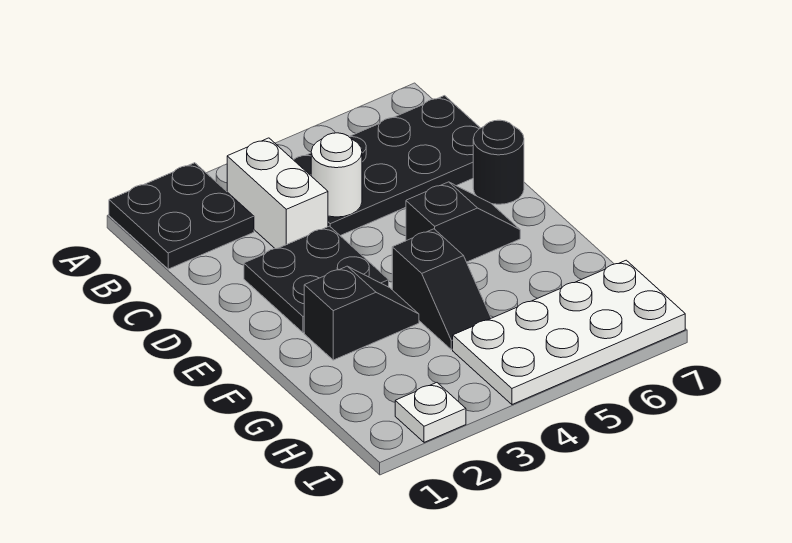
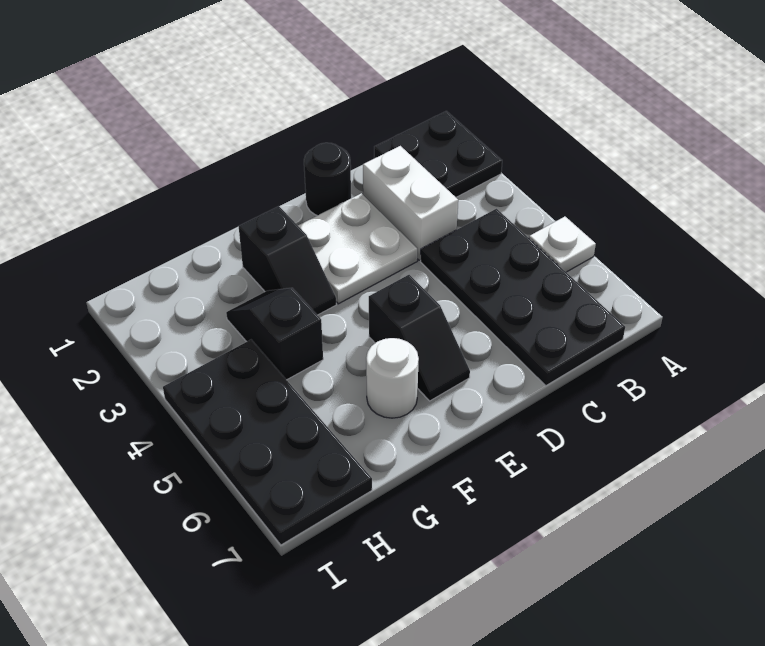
white brick B3:C3 level 1 -> white brick C2:C3 level 1
white round brick C4 level 2 -> white round brick F6 level 1
black plate D2:E3 level 1 -> white plate D2:E3 level 1
black round brick D7 level 1 -> black round brick D1 level 1
black slope F4:G4 level 1 top F -> black slope G3:G4 level 1 top 4
white plate H4:I7 level 1 -> black plate H4:I7 level 1
white plate I2 level 1 -> white plate A5 level 1

